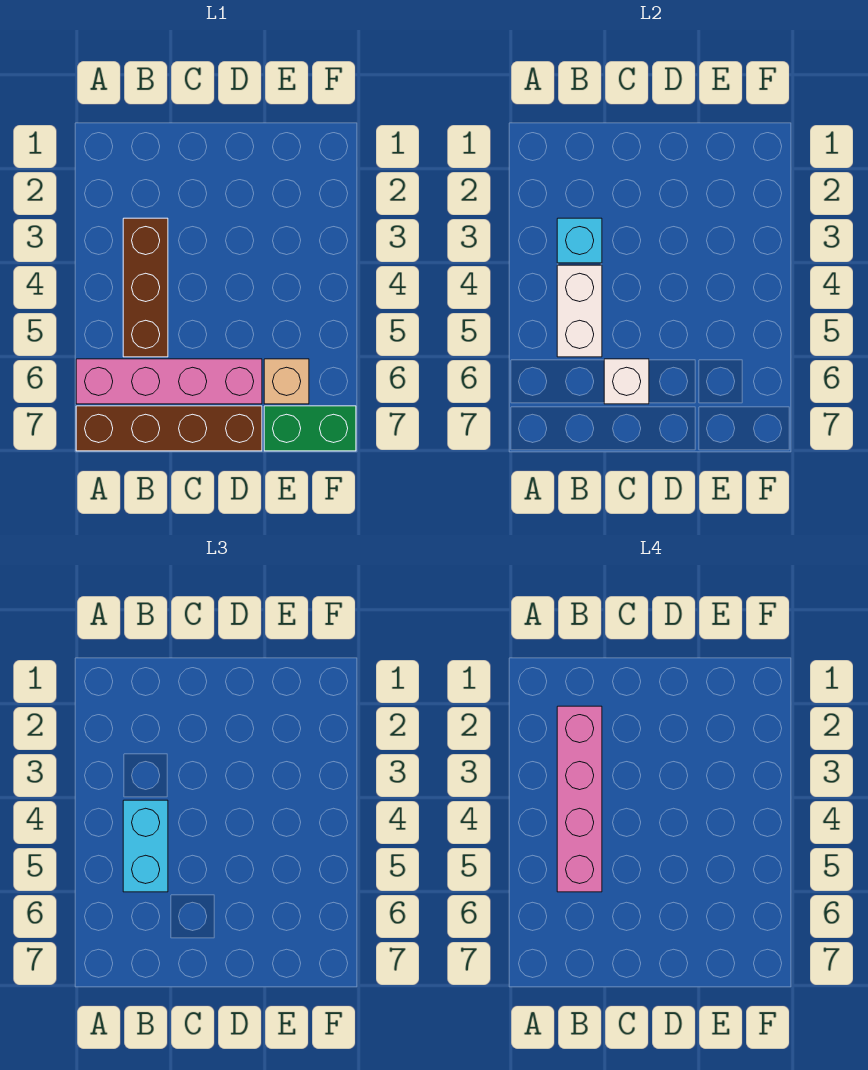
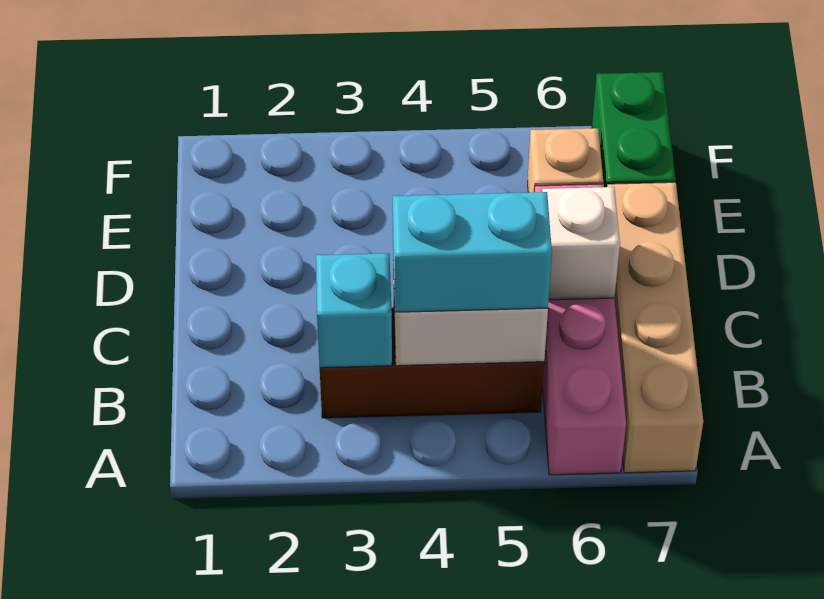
brown brick A7:D7 level 1 -> tan brick A7:D7 level 1
pink brick B2:B5 level 4 -> none

